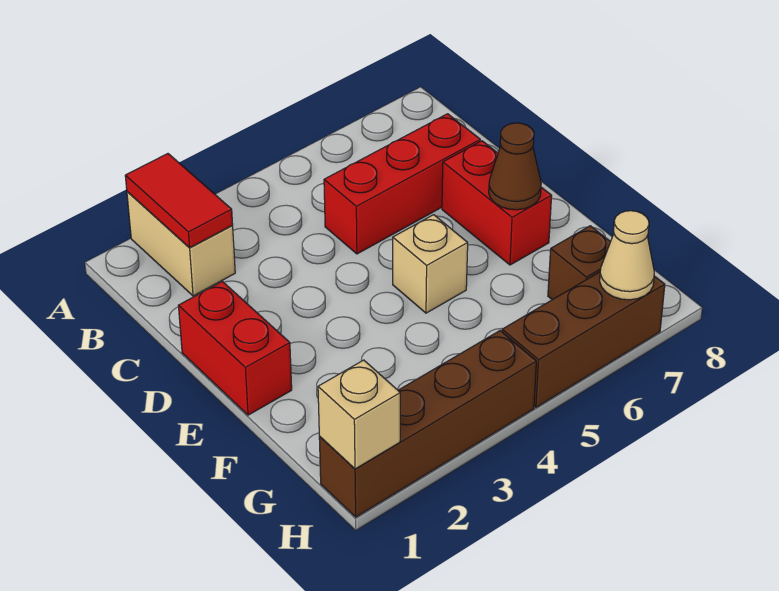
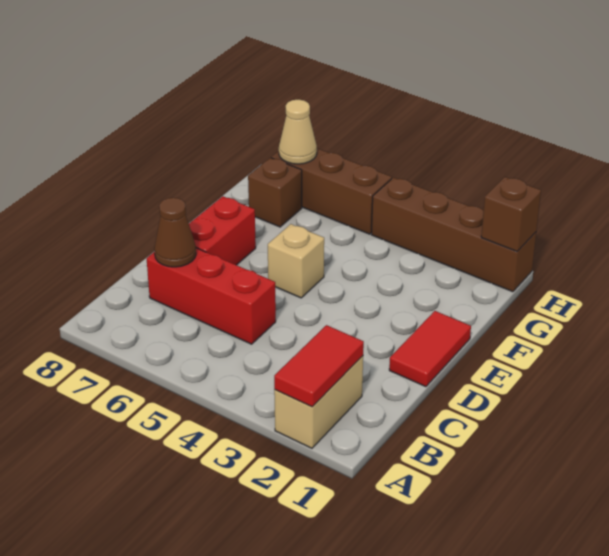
red brick D1:E1 level 1 -> red tile D1:E1 level 1
brown cone E7 level 2 -> brown cone C7 level 2
tan brick H1 level 2 -> brown brick H1 level 2

